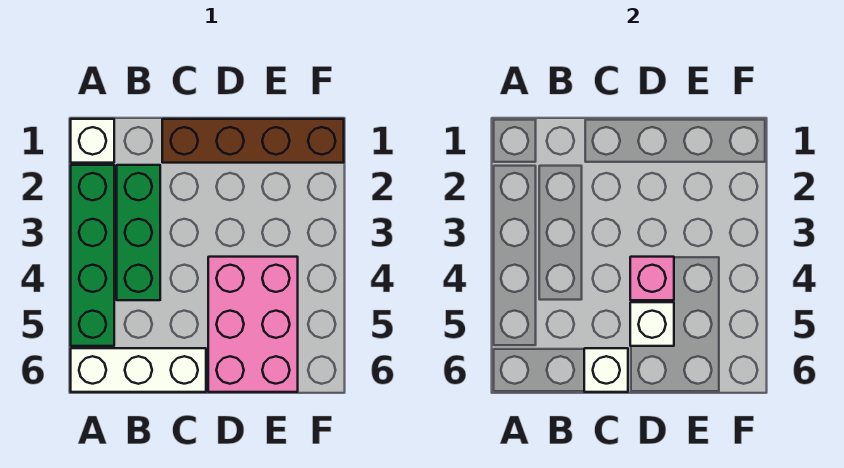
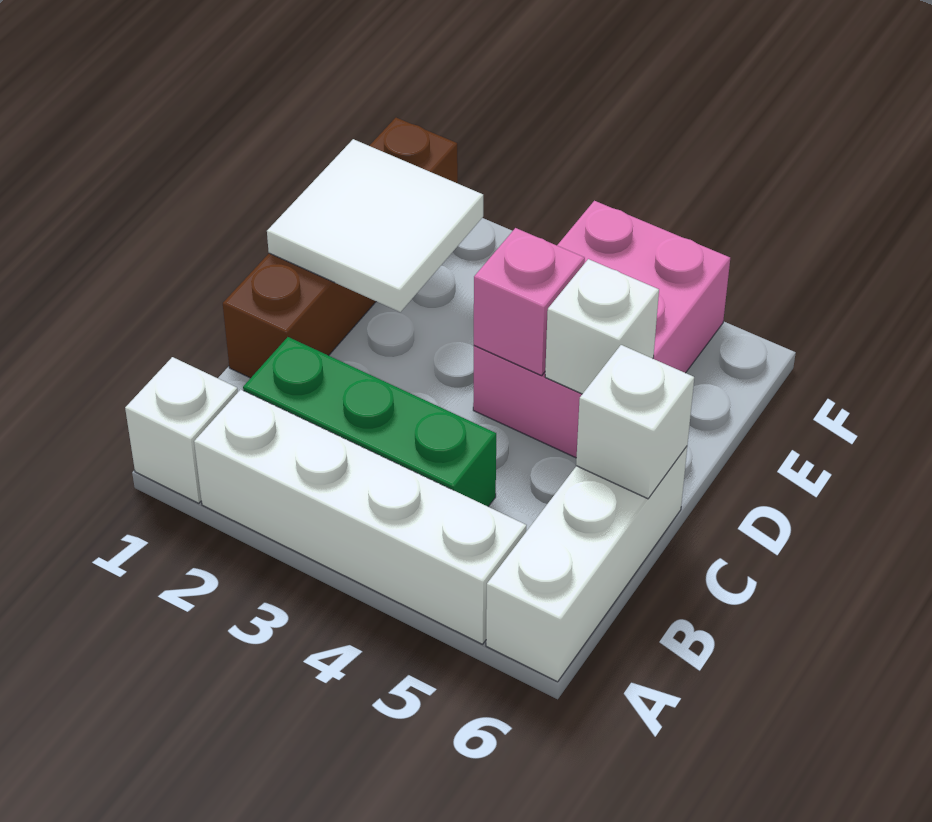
green brick A2:A5 level 1 -> white brick A2:A5 level 1
none -> white tile D1:E2 level 2
pink brick D4:E6 level 1 -> pink brick D4:F5 level 1

